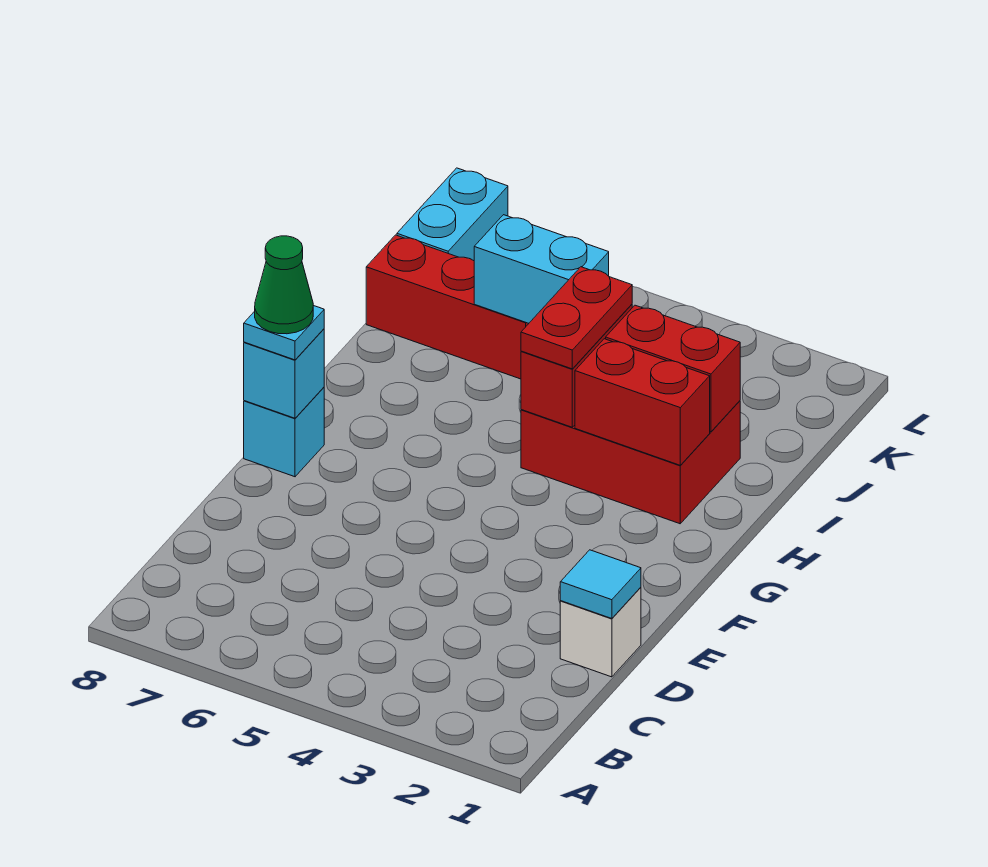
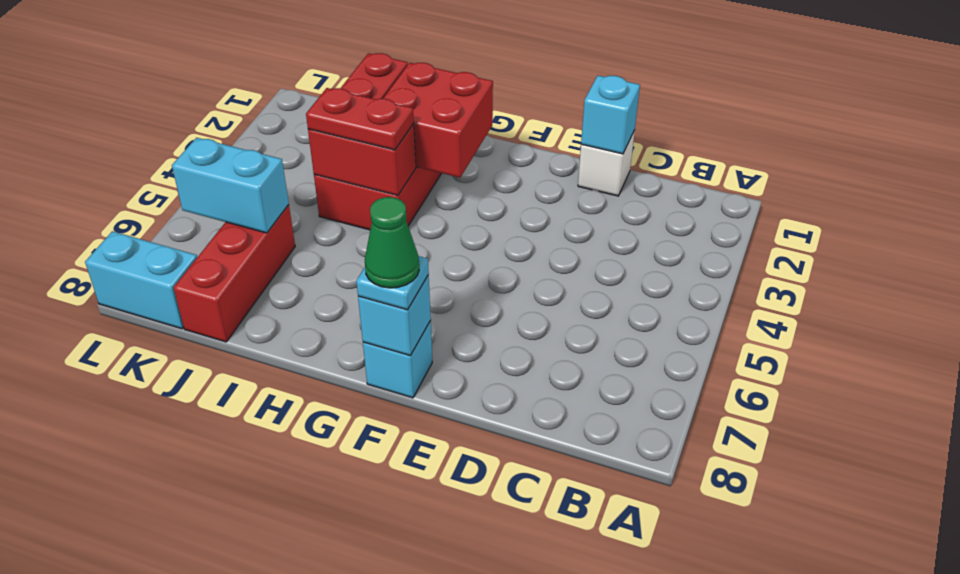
cyan tile D1 level 2 -> cyan brick D1 level 2
red brick H2:H3 level 2 -> red brick G2:H3 level 2
cyan brick J5:J6 level 2 -> cyan brick J6:K6 level 2

